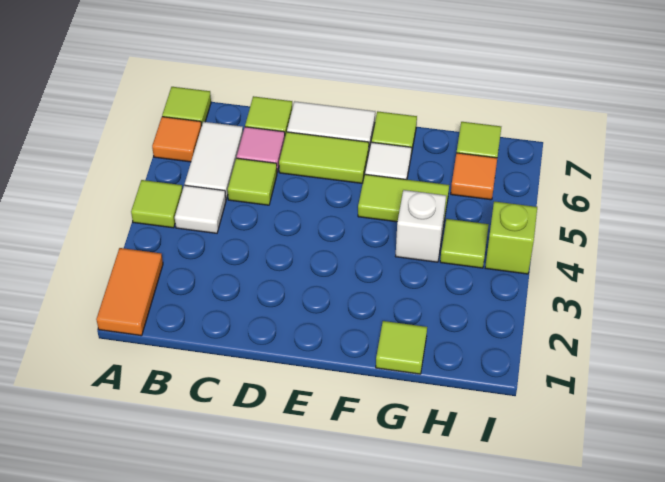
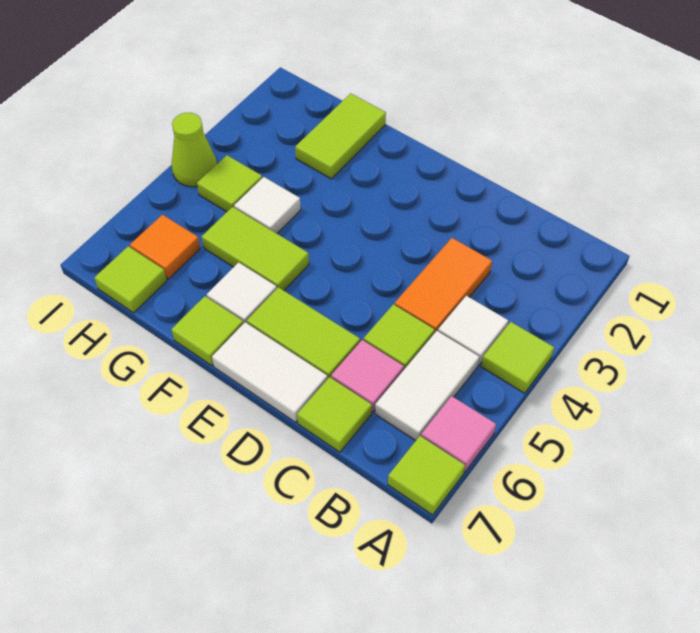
orange tile A1:A2 level 1 -> orange tile C3:C4 level 1
orange tile A6 level 1 -> pink tile A6 level 1
lime tile G1 level 1 -> lime tile G1:G2 level 1
white brick G4 level 1 -> white tile G4 level 1
lime brick I4 level 1 -> lime cone I4 level 1

